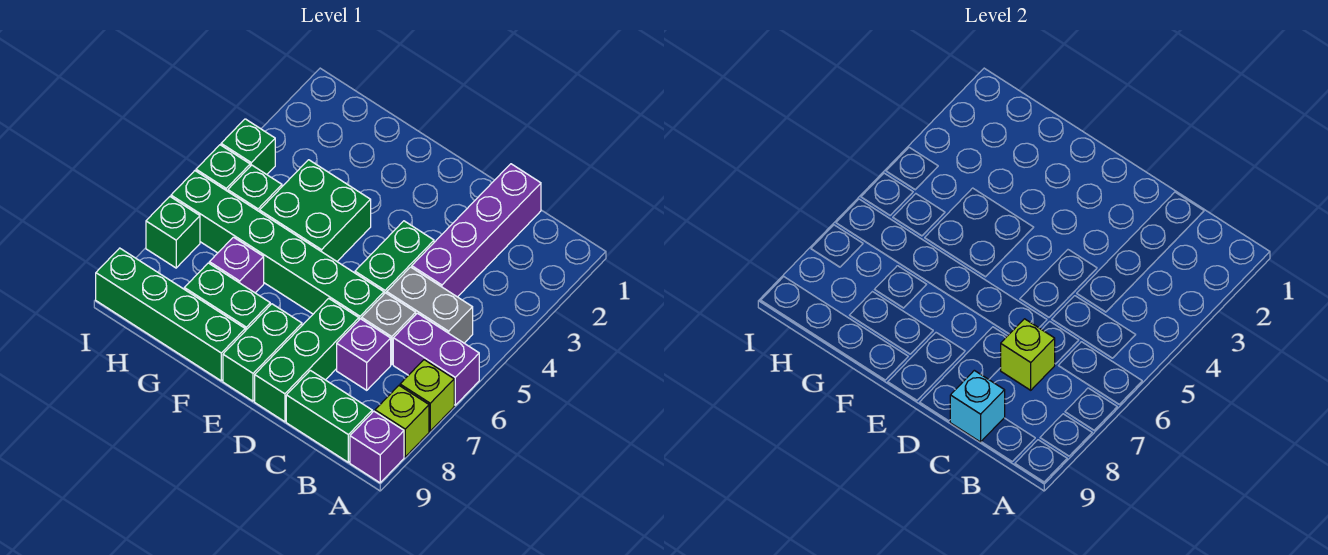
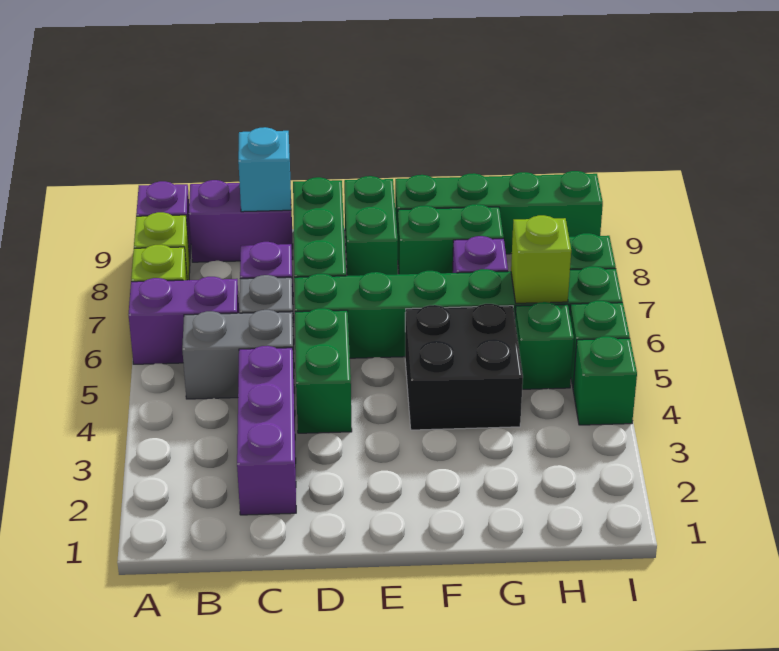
green brick B9:C9 level 1 -> purple brick B9:C9 level 1
purple brick C1:C4 level 1 -> purple brick C2:C4 level 1
lime brick C7 level 2 -> lime brick H6 level 2
green brick F4:G5 level 1 -> black brick F4:G5 level 1

